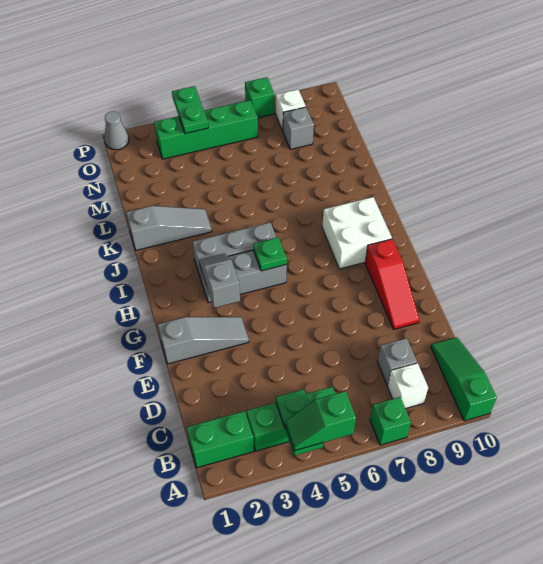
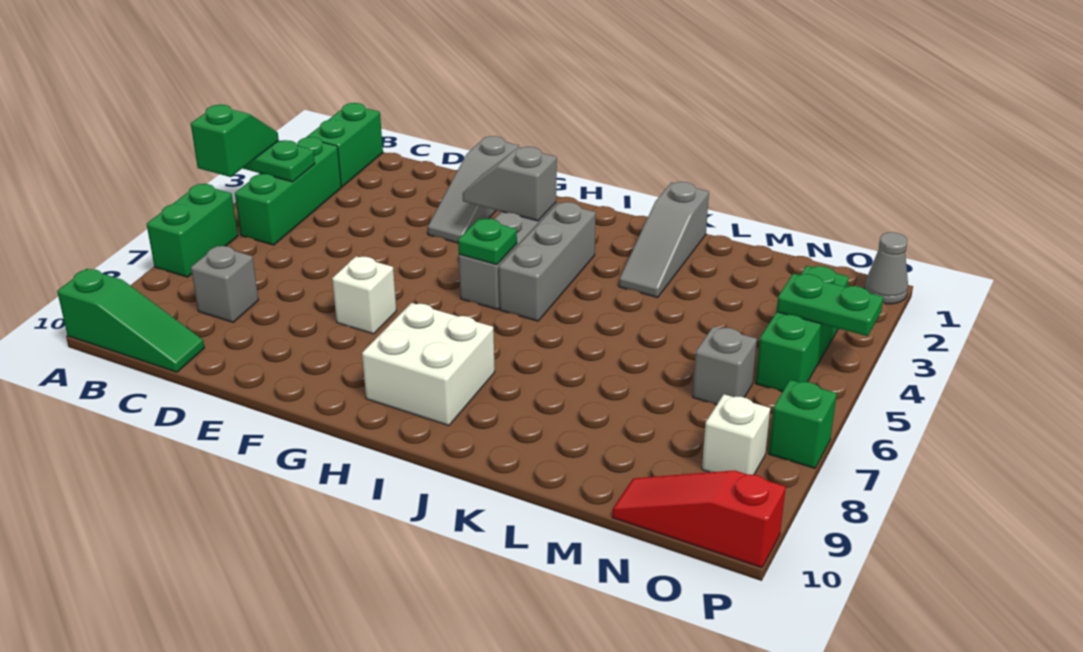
green brick A7 level 1 -> green brick A6:A7 level 1
white brick B8 level 1 -> white brick F7 level 1
red slope E9:G9 level 1 top G -> red slope N10:P10 level 1 top P
grey slope G3:H3 level 2 top G -> grey slope G3:H3 level 2 top H
grey brick N8 level 1 -> grey brick N6 level 1
green brick O3:O6 level 1 -> green brick O3:O5 level 1

